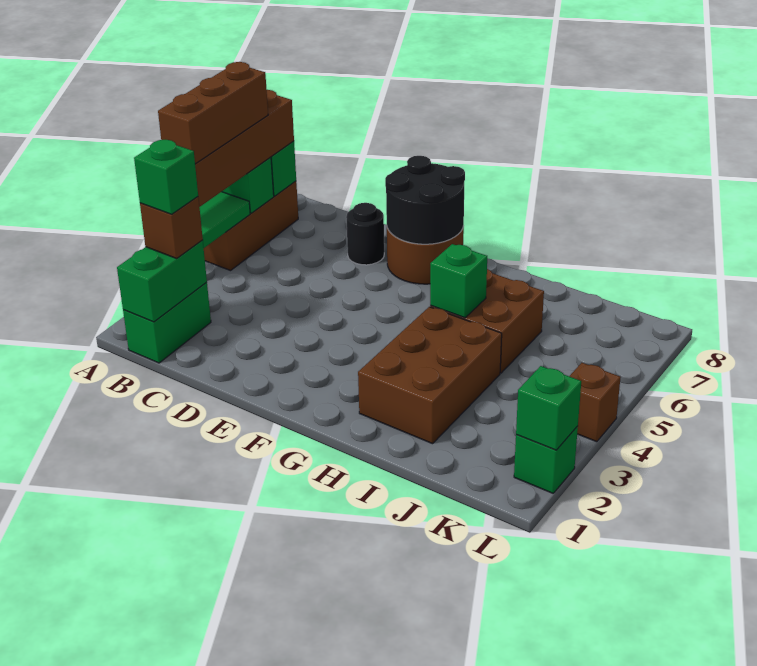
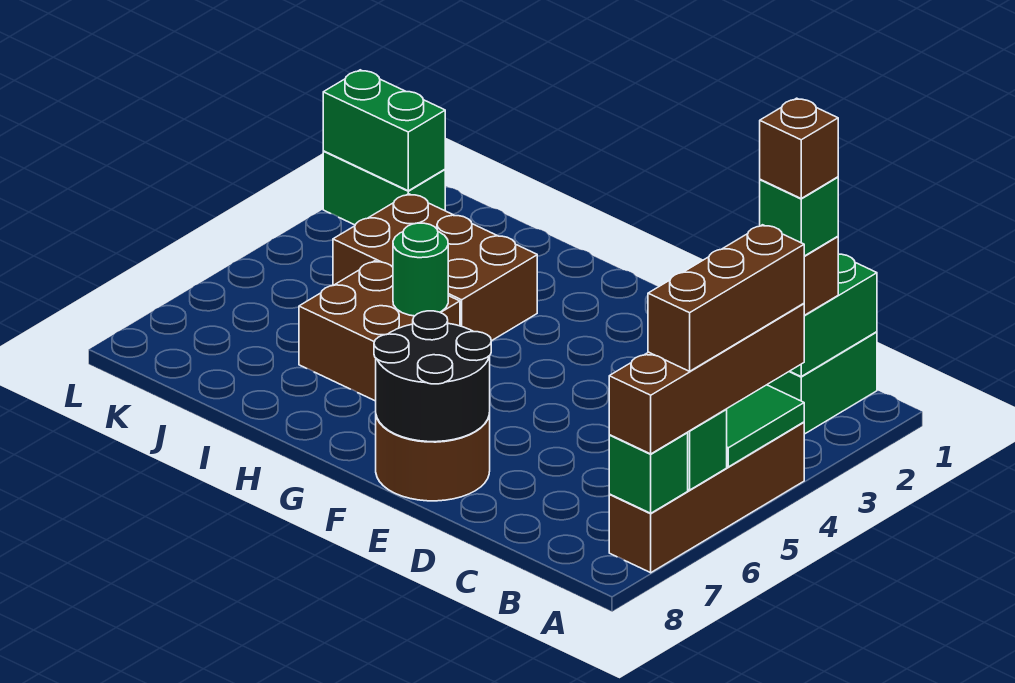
brown brick A5:A7 level 1 -> brown brick A4:A7 level 1
black round brick D7 level 1 -> none
brown brick H2:I4 level 1 -> brown brick H3:J4 level 1
green brick H5 level 2 -> green round brick H5 level 2
green brick L2 level 1 -> green brick K2:L2 level 1
green brick L2 level 2 -> green brick K2:L2 level 2
brown brick L4 level 1 -> brown brick B2 level 5

